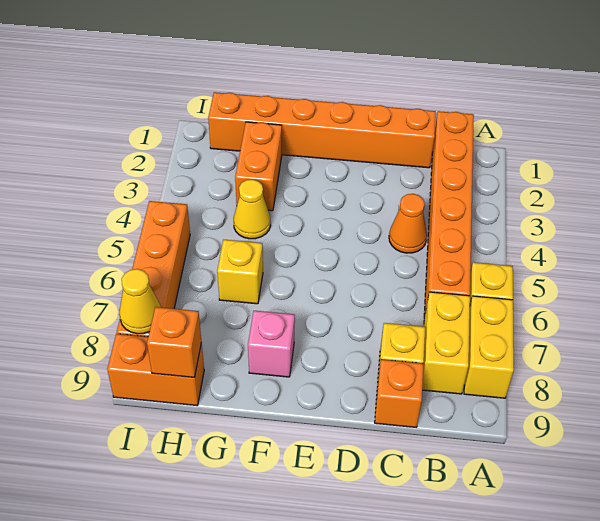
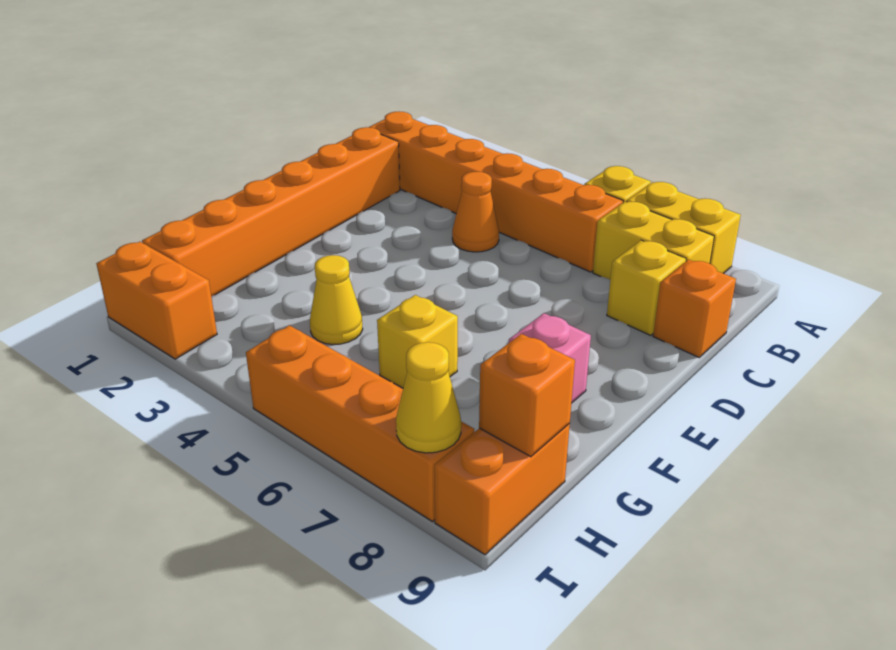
orange brick G2:G3 level 1 -> orange brick I1:I2 level 1

